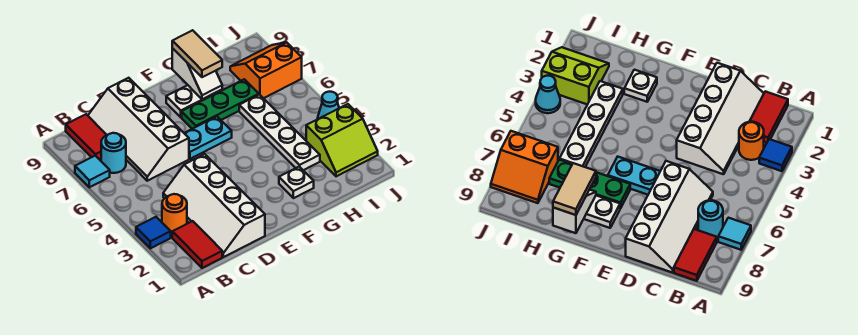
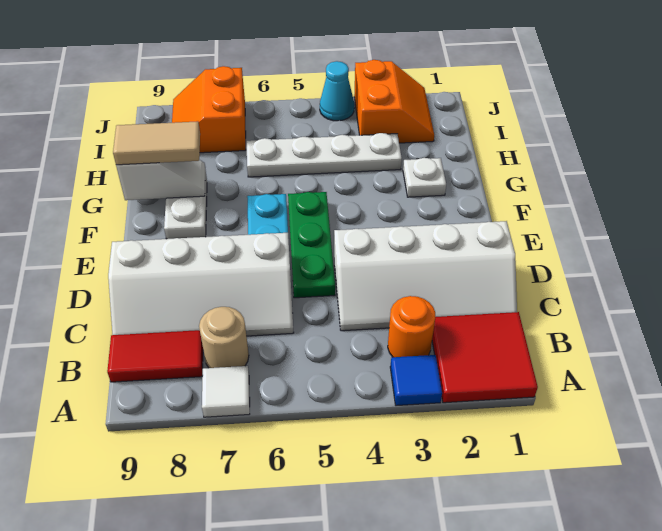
cyan tile A7 level 1 -> white tile A7 level 1
red tile B1:B2 level 1 -> red tile A1:B2 level 1
cyan round brick B7 level 1 -> tan round brick B7 level 1
green plate F7:H7 level 1 -> green plate D5:F5 level 1
lime slope I2:J3 level 1 top 3 -> orange slope I2:J3 level 1 top 3

